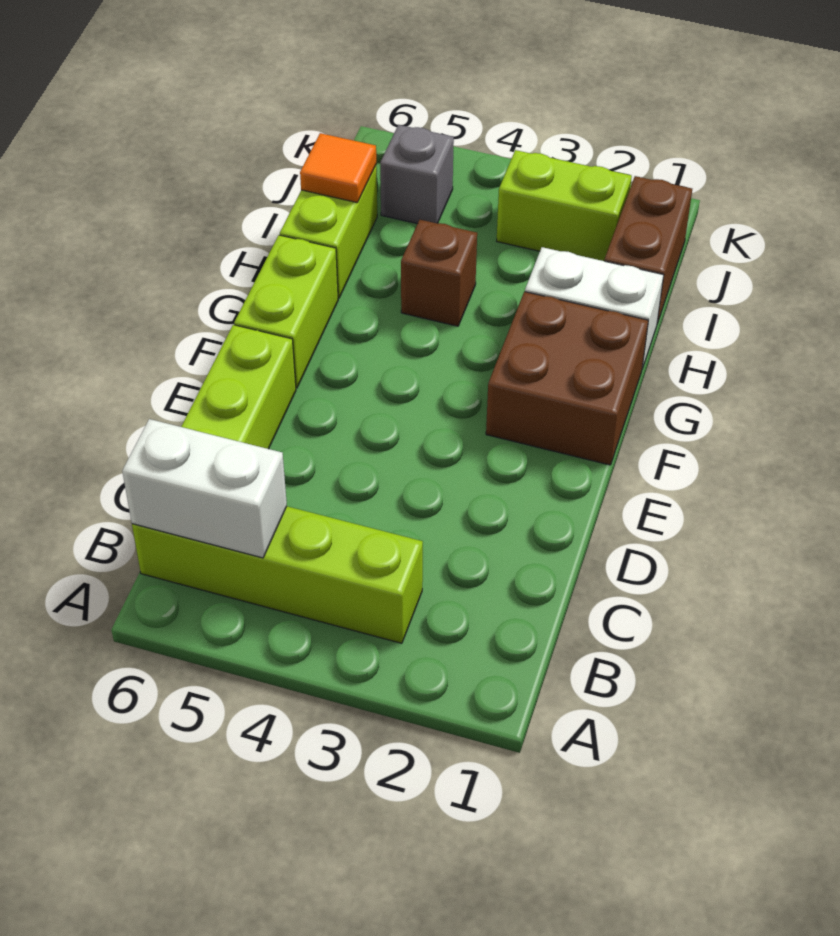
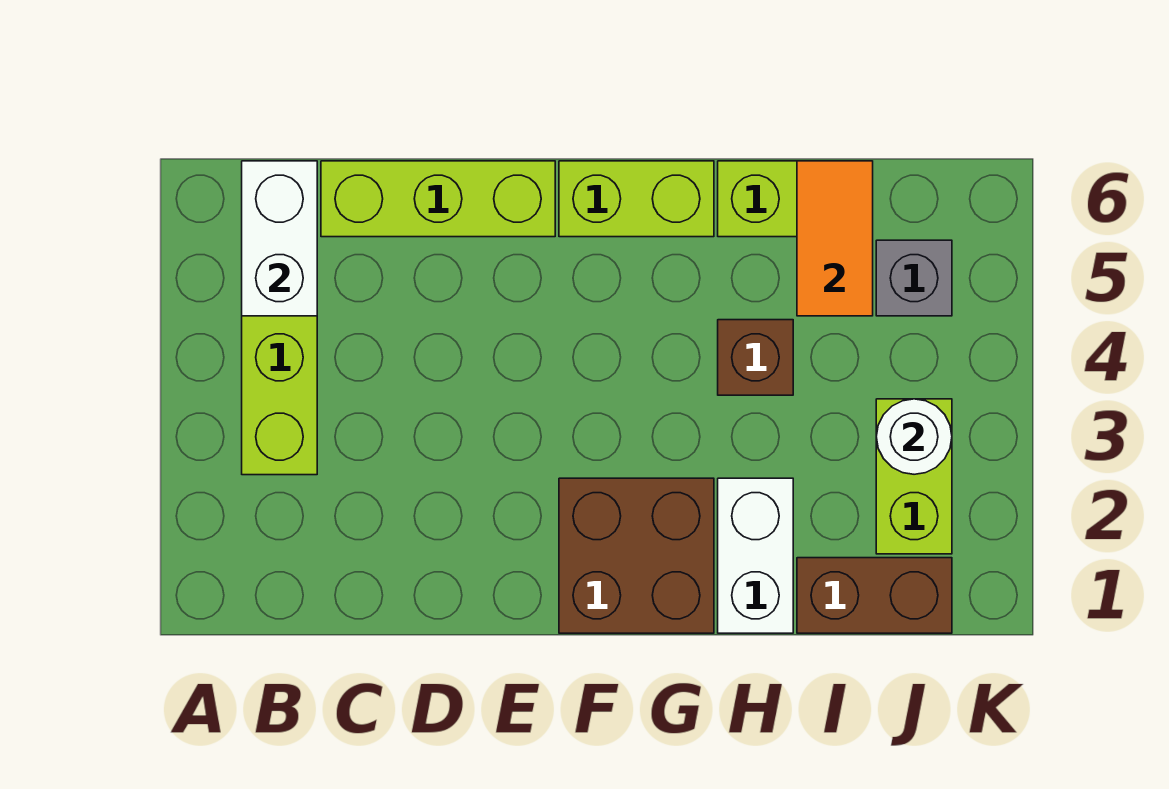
orange tile I6 level 2 -> orange tile I5:I6 level 2
none -> white round brick J3 level 2

